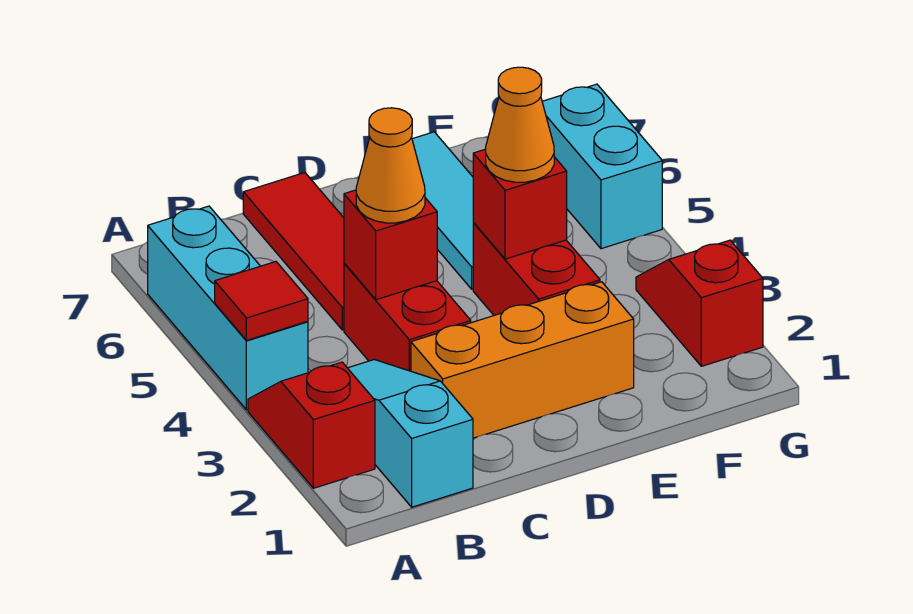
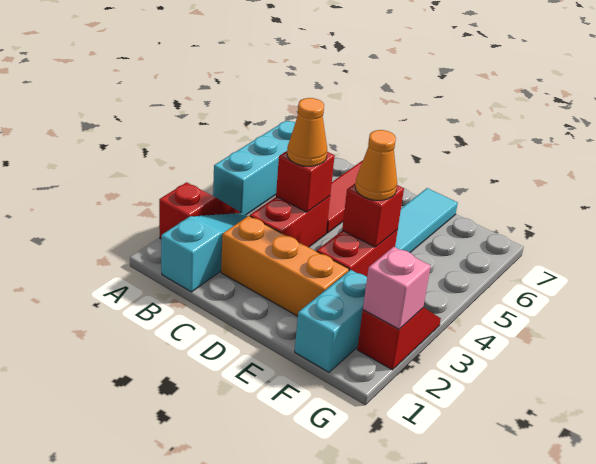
red tile A4 level 2 -> none
none -> pink brick G2 level 2
cyan brick G5:G6 level 1 -> cyan brick F1:F2 level 1

